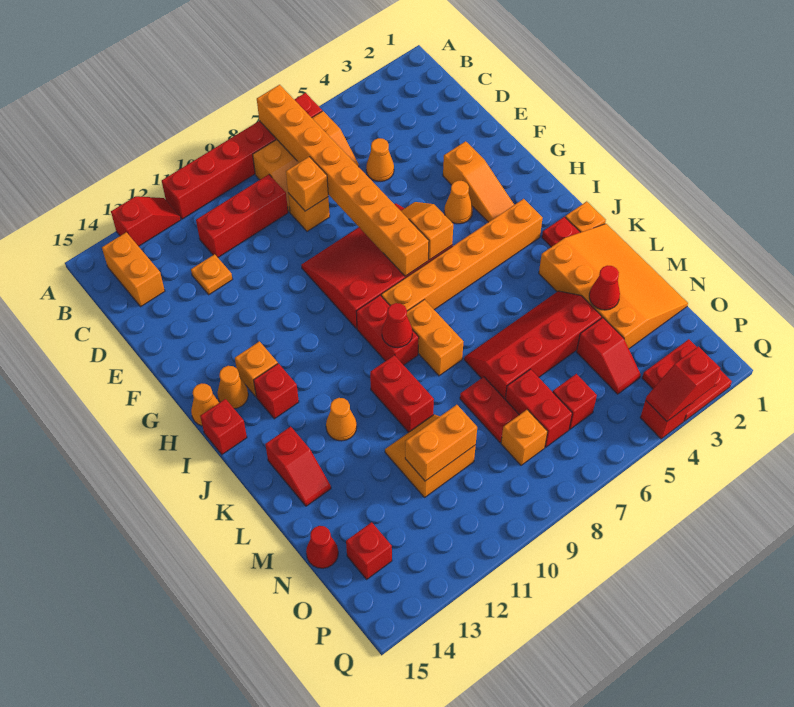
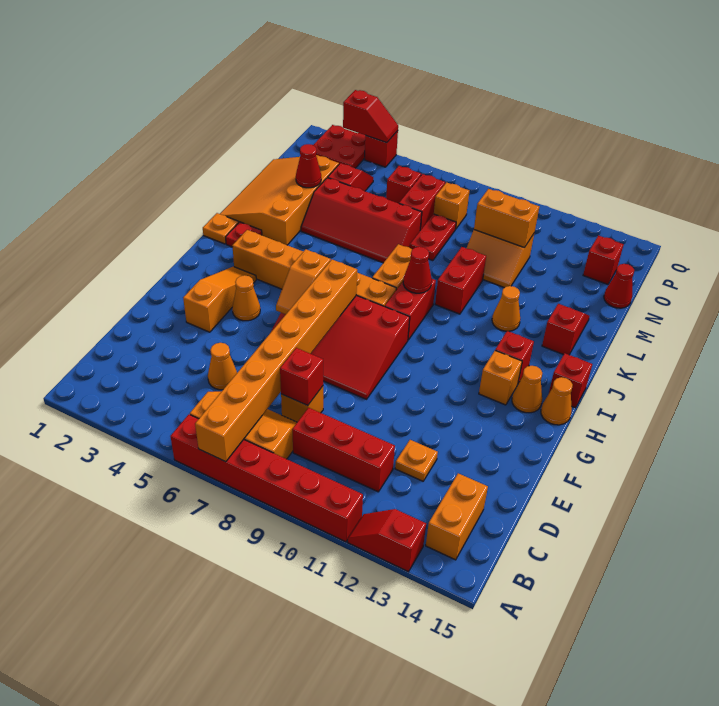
orange brick D8 level 2 -> red brick D8 level 2

